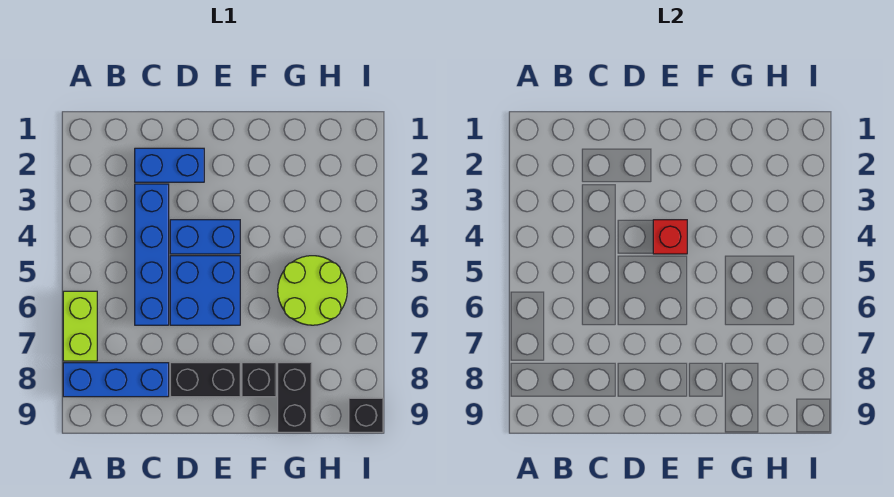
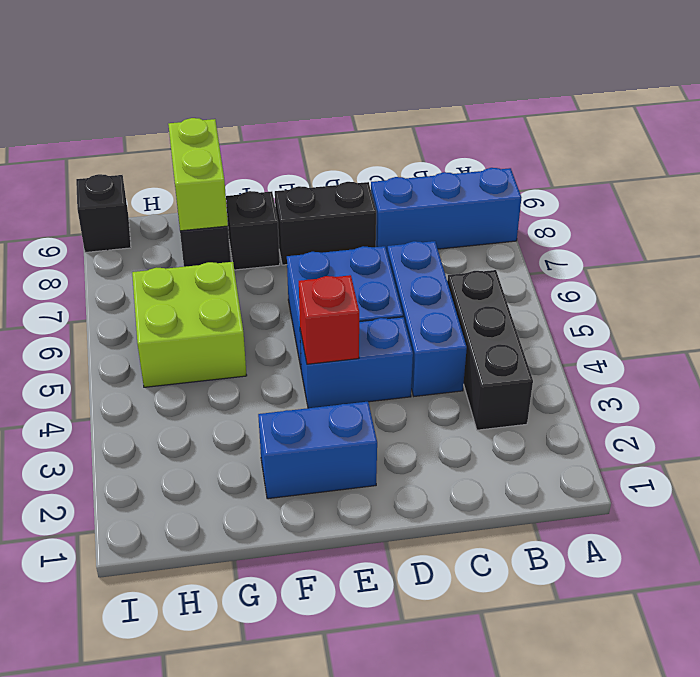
lime brick A6:A7 level 1 -> lime brick G8:G9 level 2
none -> black brick B3:B5 level 1
blue brick C2:D2 level 1 -> blue brick E2:F2 level 1
blue brick C3:C6 level 1 -> blue brick C4:C6 level 1
lime round brick G5:H6 level 1 -> lime brick G5:H6 level 1

